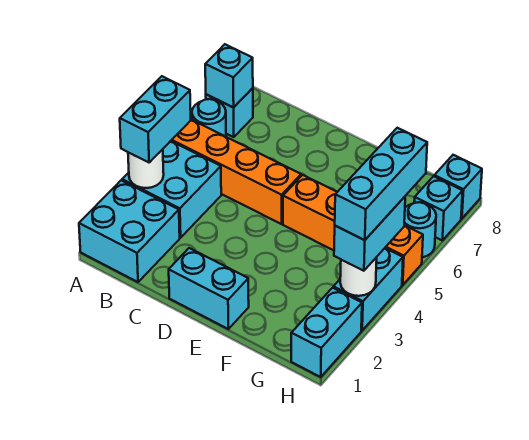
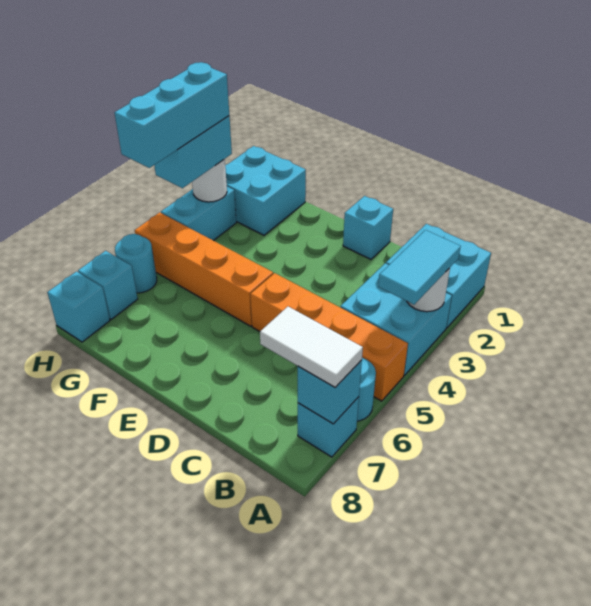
cyan brick A3:A4 level 3 -> cyan tile A3:A4 level 3
none -> white tile A7:B7 level 3
cyan brick D1:E1 level 1 -> cyan brick D1 level 1
cyan brick H1:H2 level 1 -> cyan brick G1:H2 level 1

